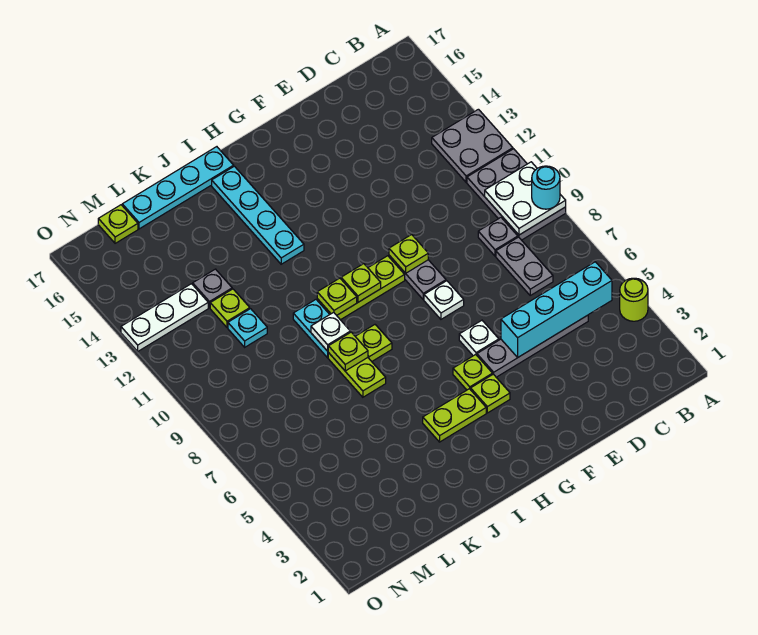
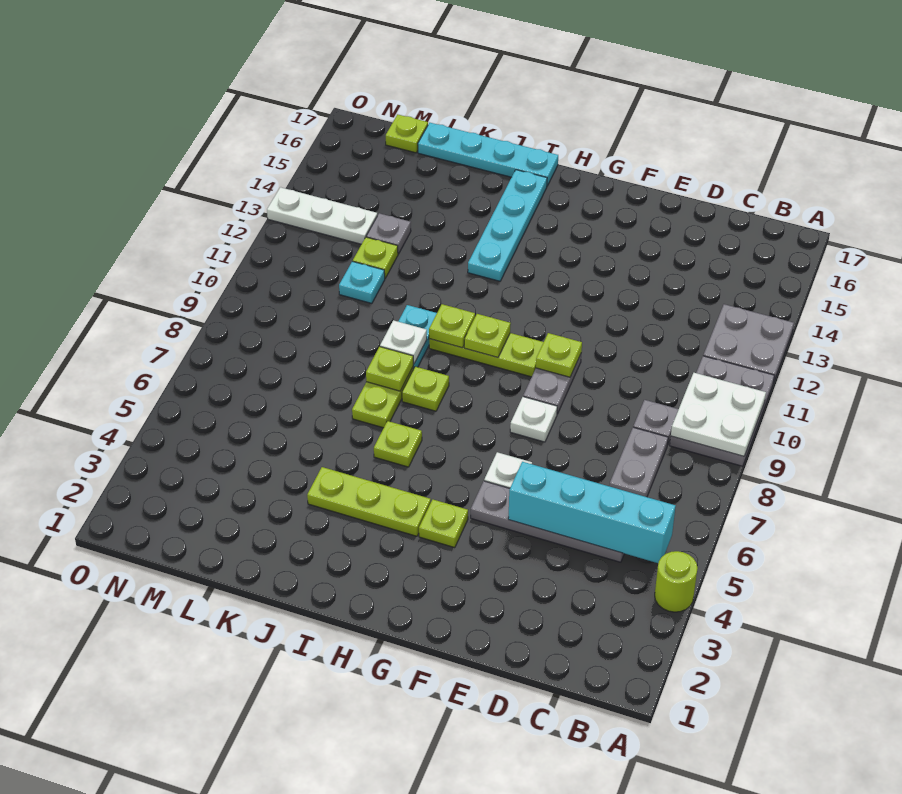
cyan round brick A9 level 3 -> none
lime plate G5 level 1 -> lime plate I6 level 1
lime plate H4:I4 level 1 -> lime plate H4:J4 level 1

